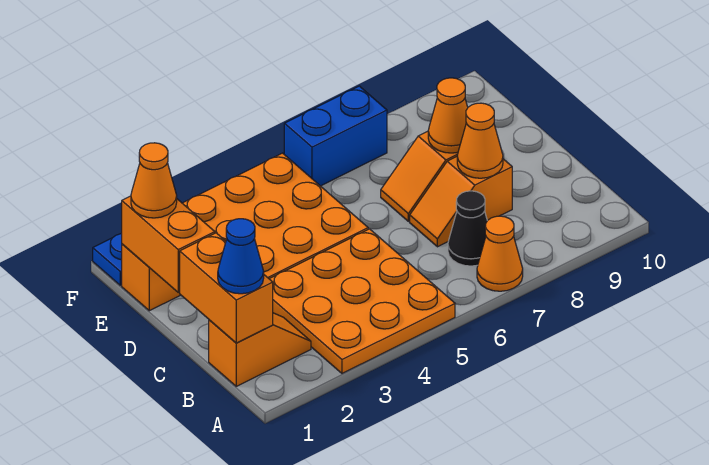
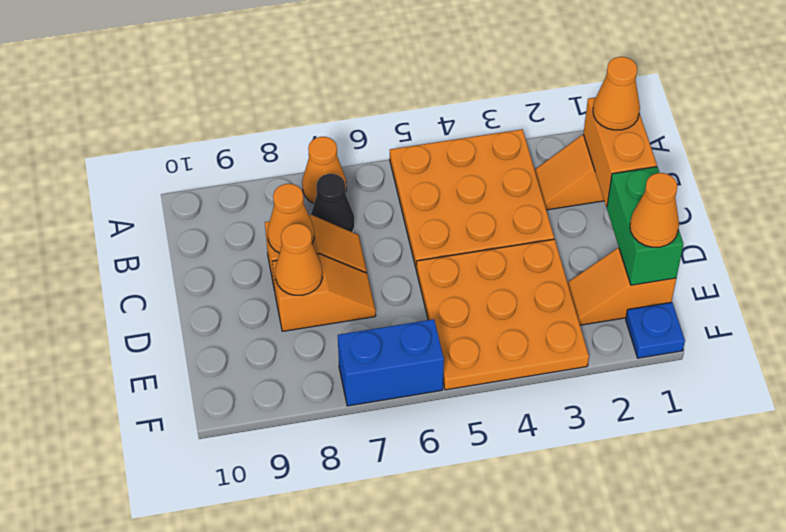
blue cone B1 level 3 -> orange cone B1 level 3
orange brick D1:E1 level 2 -> green brick D1:E1 level 2

